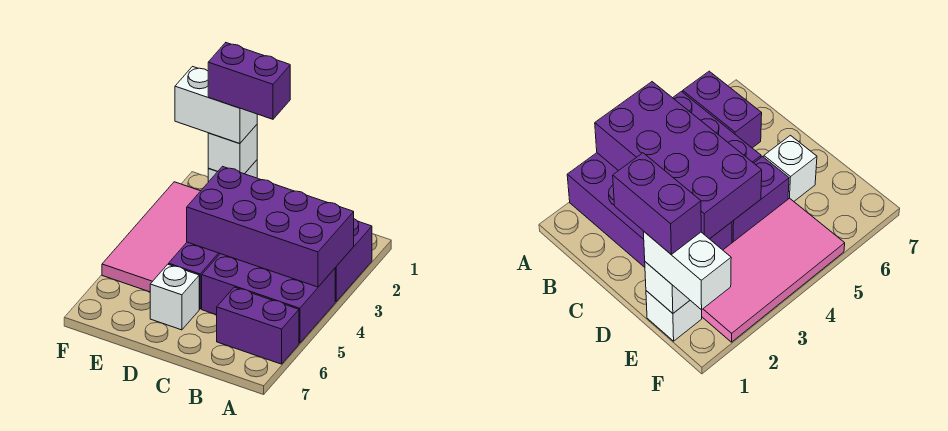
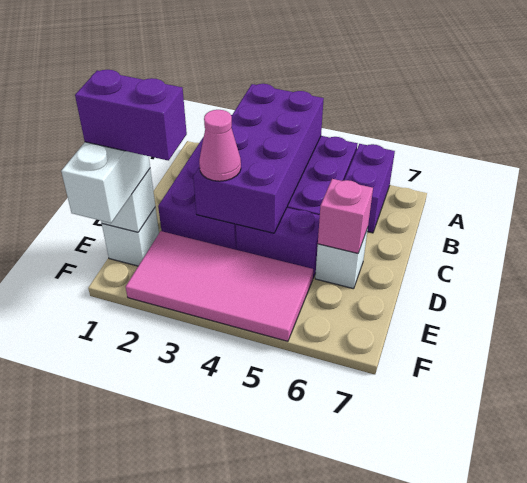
purple brick D1:E1 level 4 -> purple brick E1:E2 level 4
none -> pink cone D3 level 3
none -> pink brick D6 level 2

